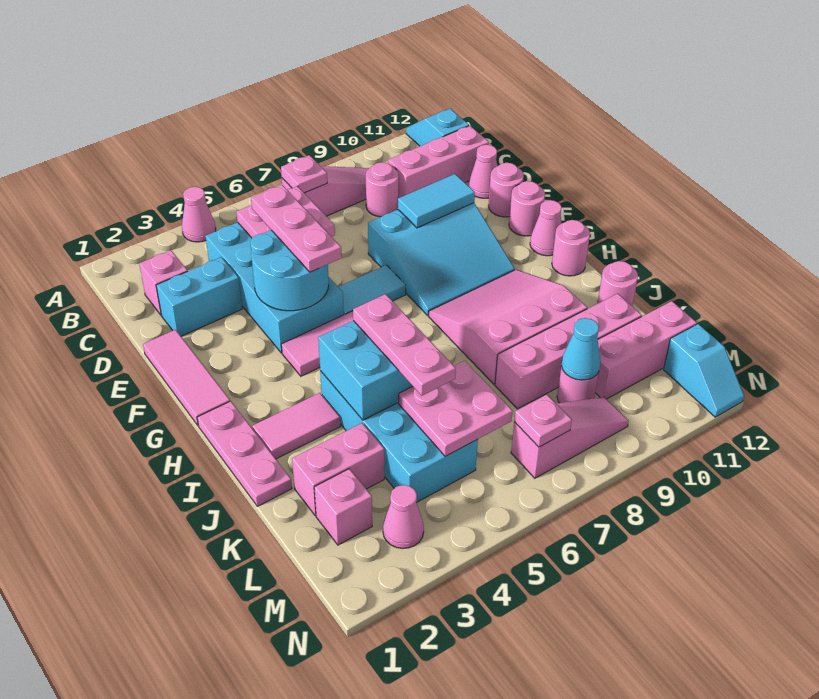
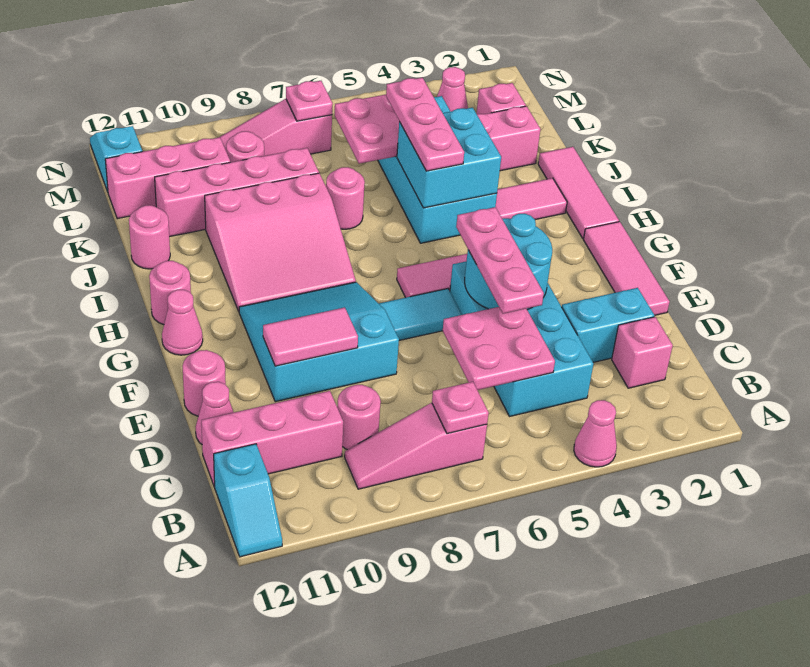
cyan tile E9:E10 level 2 -> pink tile E9:E10 level 2
pink round brick F12 level 1 -> pink round brick J7 level 1
pink plate H1:J1 level 1 -> pink tile H1:J1 level 1
cyan cone L9 level 2 -> none

